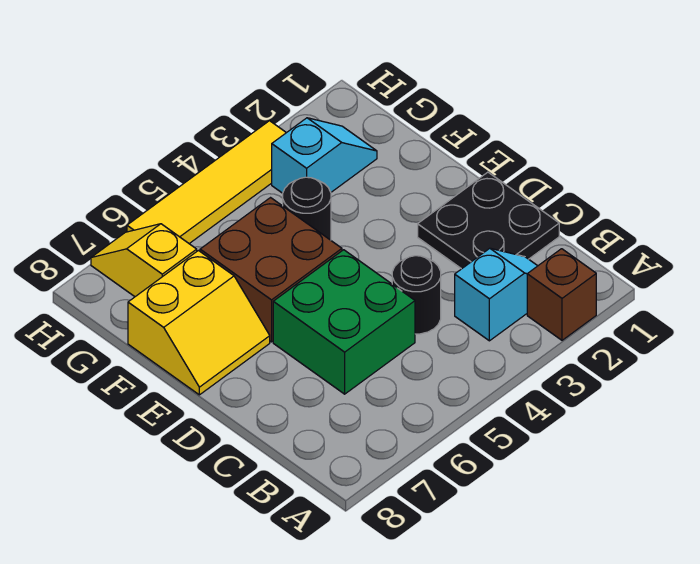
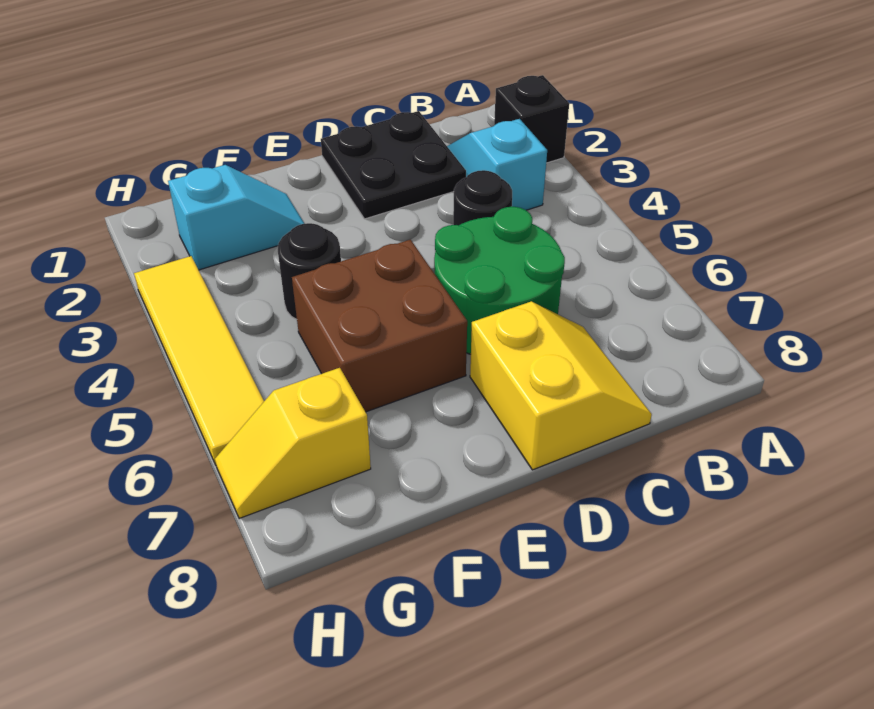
brown brick A2 level 1 -> black brick A2 level 1
green brick C5:D6 level 1 -> green round brick C5:D6 level 1
yellow slope E7:F8 level 1 top F -> yellow slope C7:D8 level 1 top D
cyan slope G2:G3 level 1 top 3 -> cyan slope F2:G2 level 1 top G

